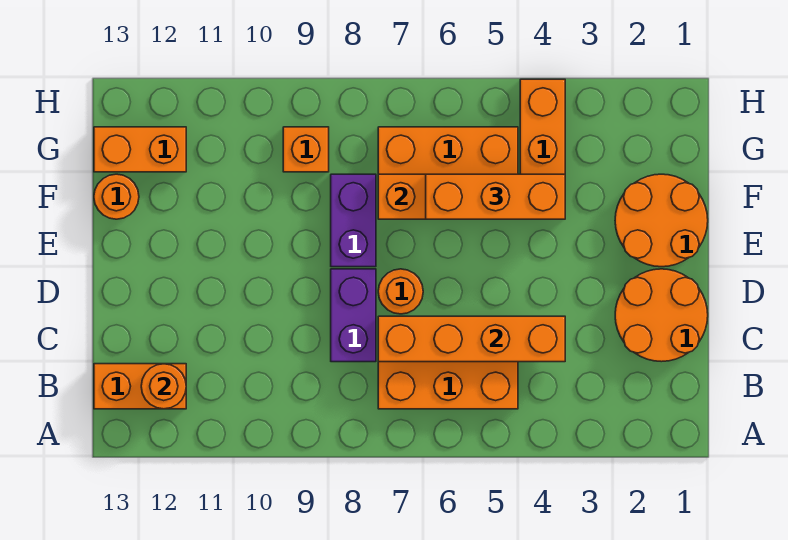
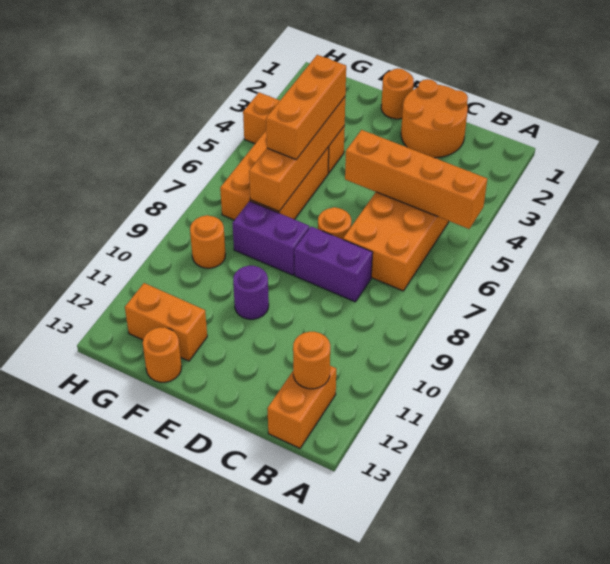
orange brick C4:C7 level 2 -> orange brick A5:D5 level 2
orange round brick E1:F2 level 1 -> orange round brick E1 level 1
none -> purple round brick E10 level 1
orange brick G9 level 1 -> orange round brick G9 level 1
orange brick G12:G13 level 1 -> orange brick F12:G12 level 1

